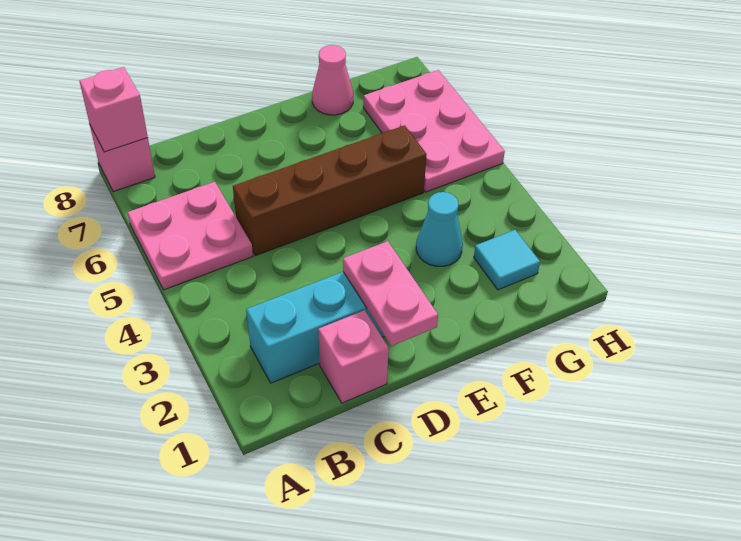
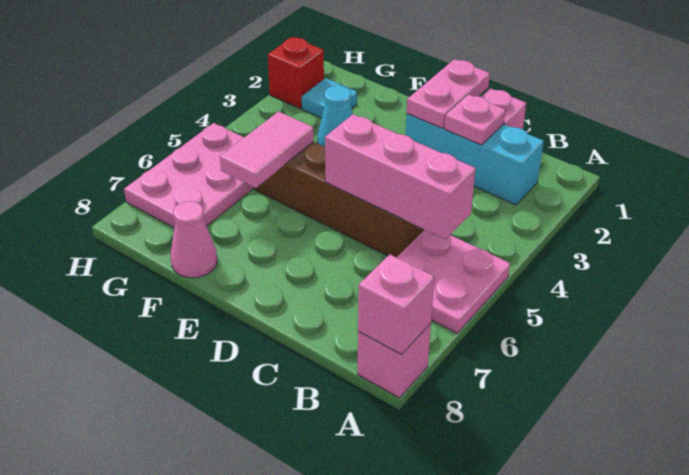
none -> pink brick B5:D5 level 2
none -> pink plate C2 level 2
none -> pink tile F5:F6 level 2
none -> red brick H2 level 1

